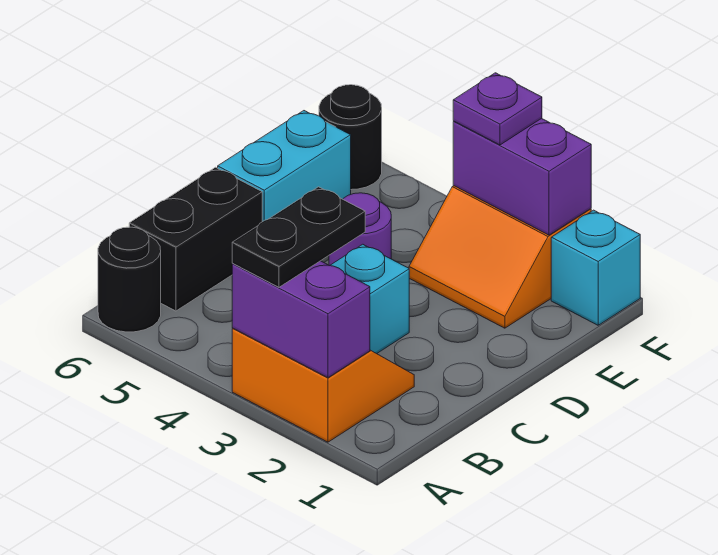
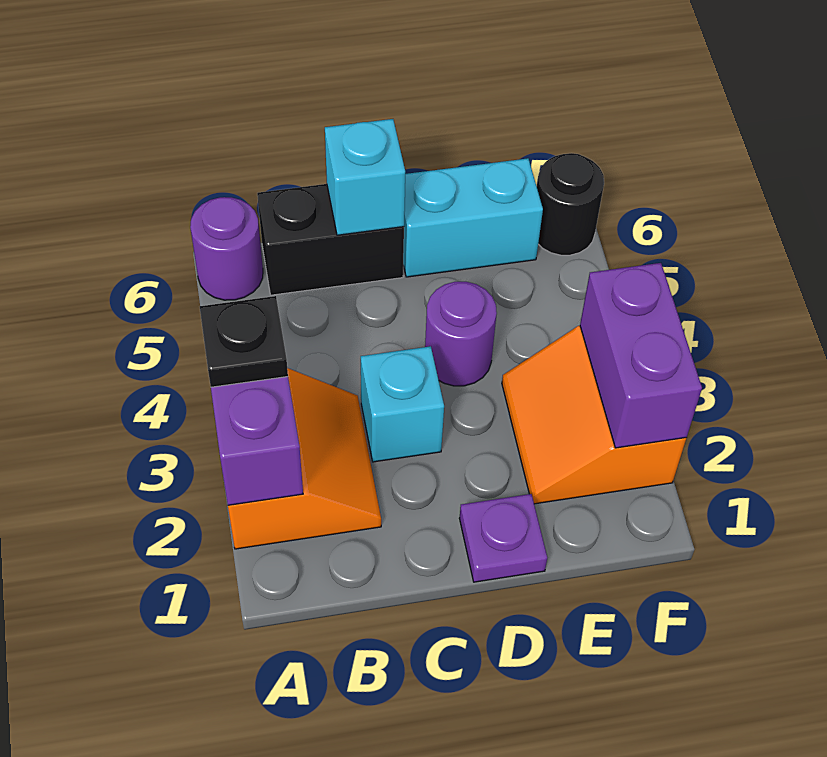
black plate A3:B3 level 3 -> black plate A3 level 3
black round brick A6 level 1 -> purple round brick A6 level 1
cyan brick F1 level 1 -> cyan brick C6 level 2
purple plate F3 level 3 -> purple plate D1 level 1

